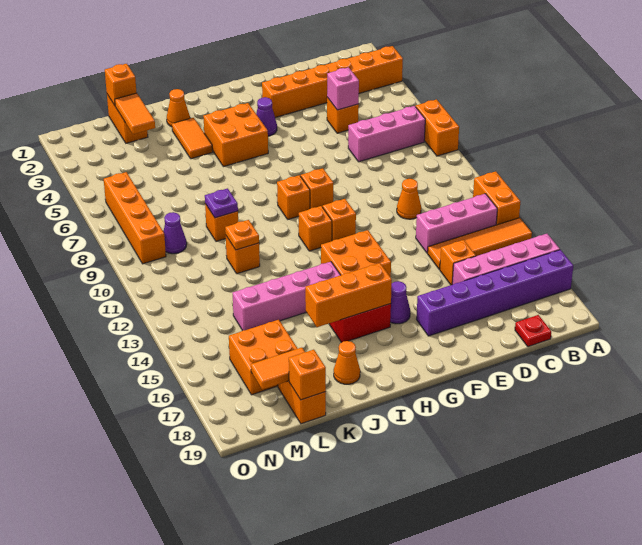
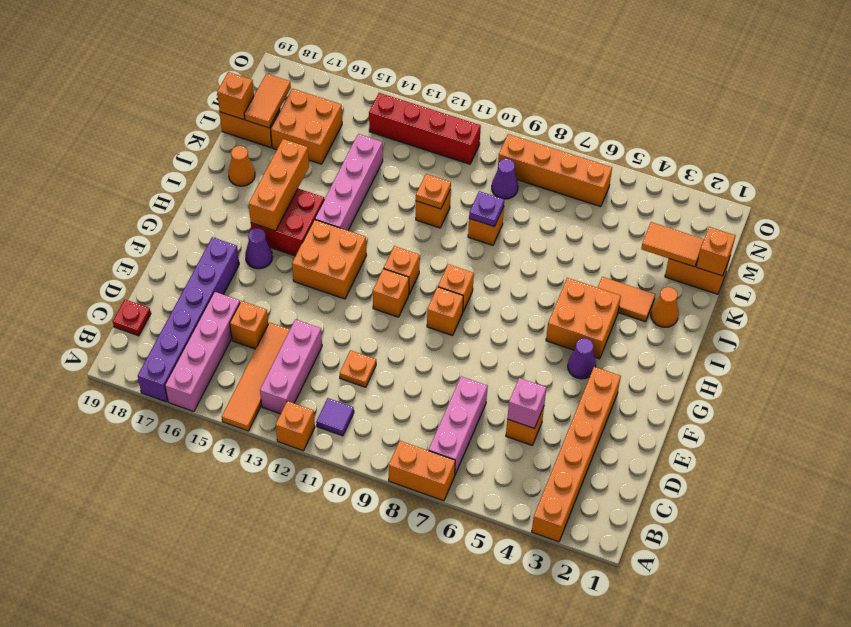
orange brick A12:A13 level 1 -> orange brick A12 level 1
none -> purple tile B11 level 1
orange cone D11 level 1 -> orange plate D11 level 1
none -> red brick N11:N14 level 1

